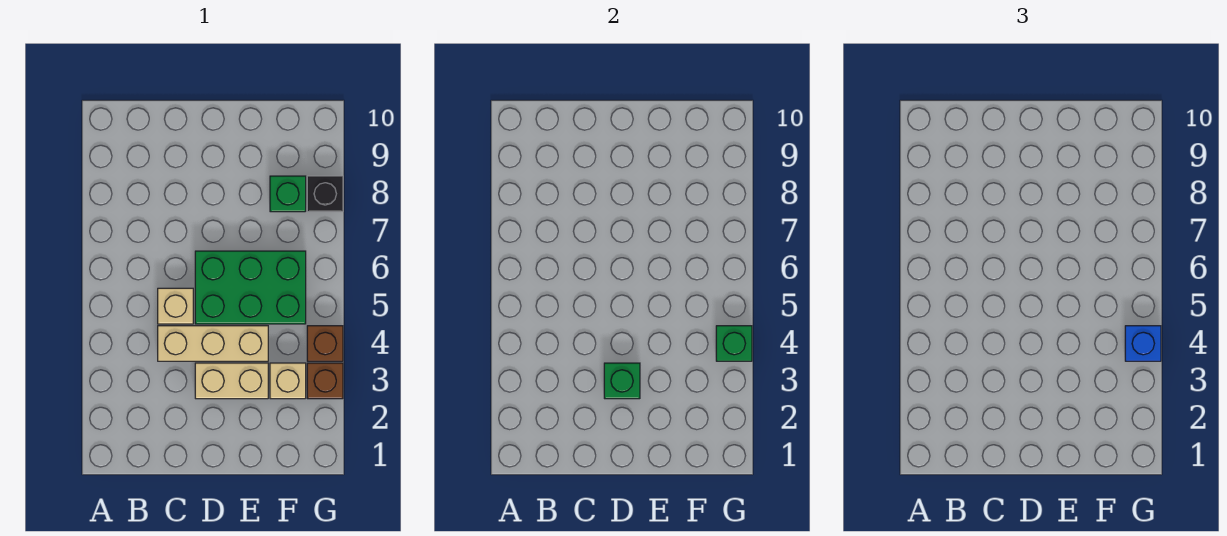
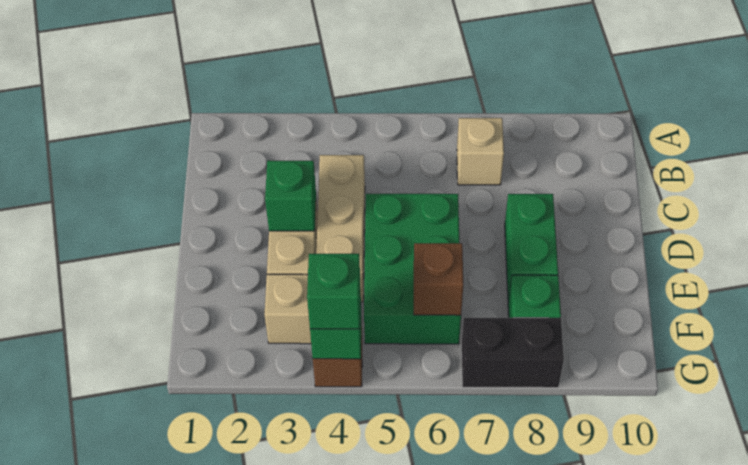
tan brick C5 level 1 -> tan brick B7 level 1
none -> green brick D8:E8 level 1
brown brick G3 level 1 -> brown brick F6 level 2
blue brick G4 level 3 -> green brick G4 level 3
black brick G8 level 1 -> black brick G7:G8 level 1

